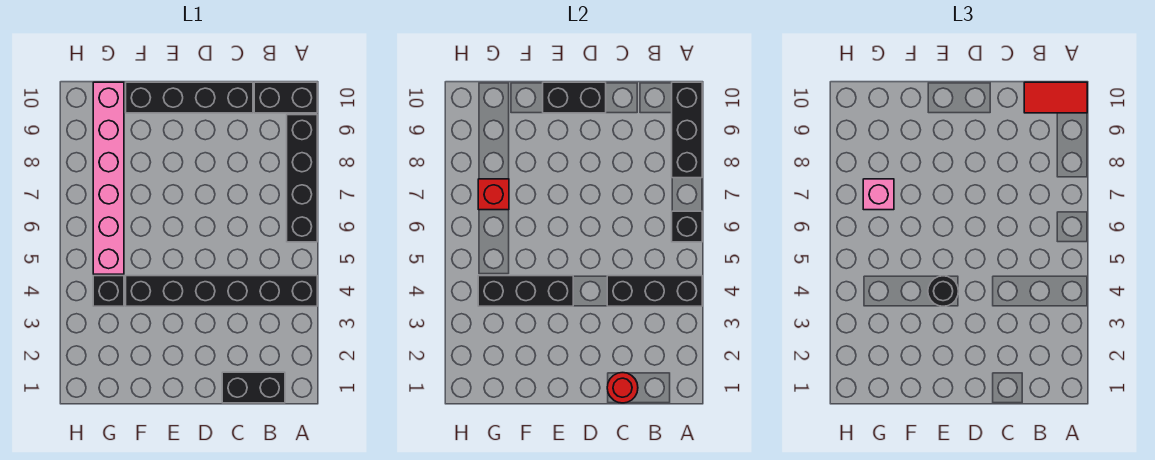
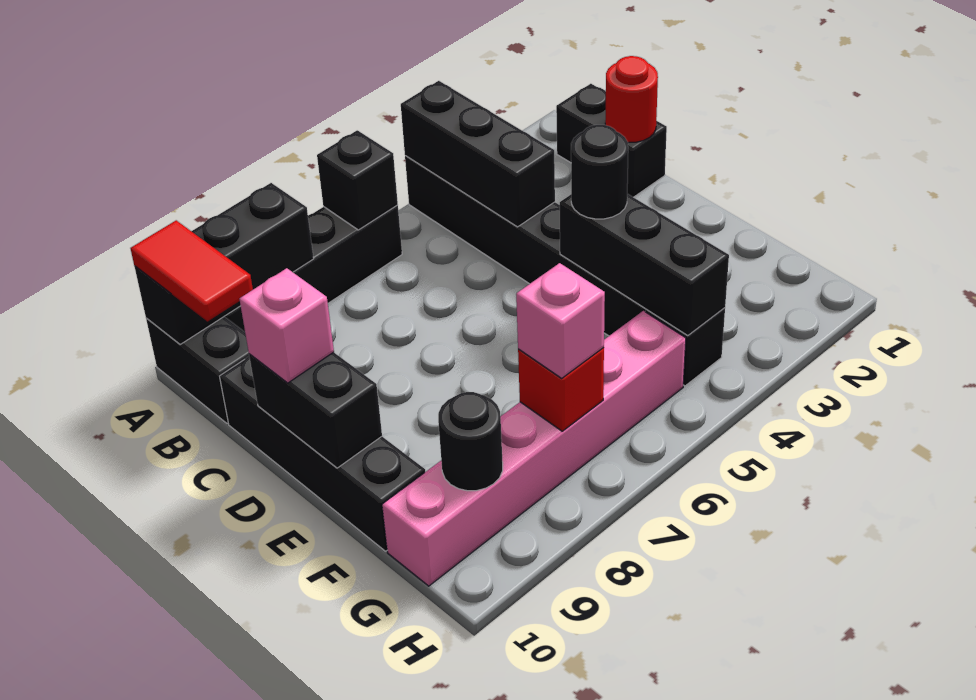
none -> pink brick D10 level 3
none -> black round brick G9 level 2

